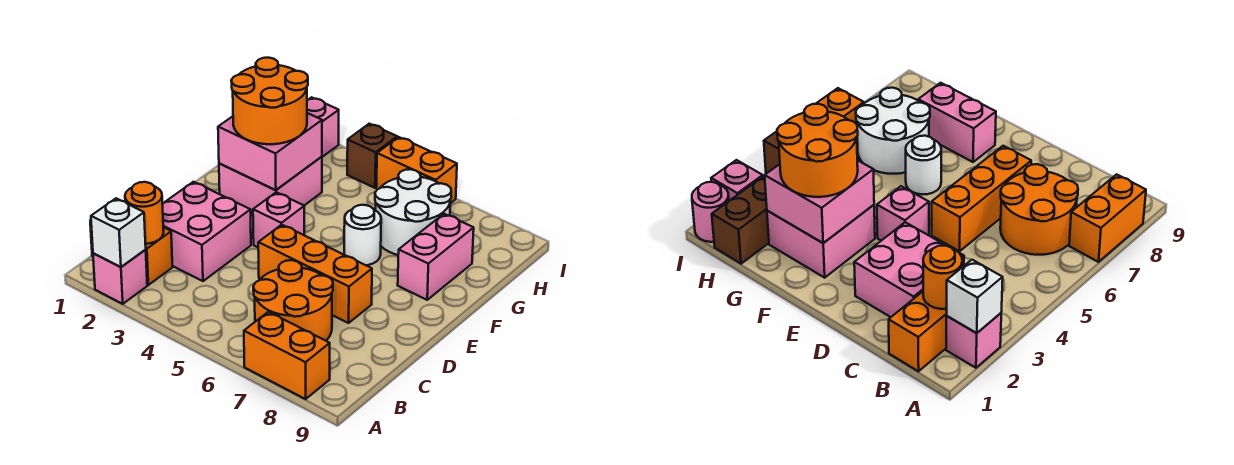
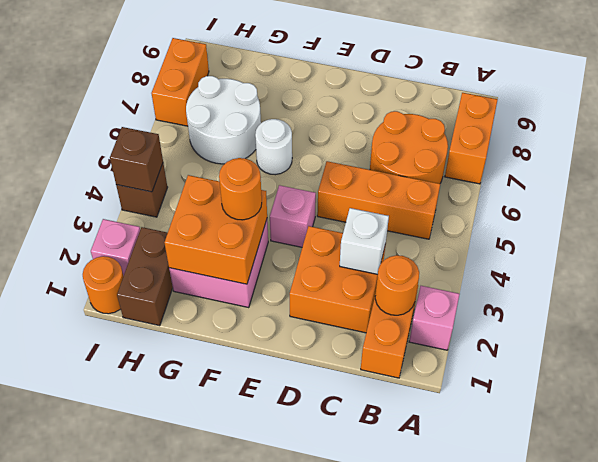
white brick A2 level 2 -> white brick C3 level 2
pink brick C2:D3 level 1 -> orange brick C2:D3 level 1
orange brick D5:D7 level 1 -> orange brick B5:D5 level 1
pink brick F2:G3 level 2 -> orange brick F2:G3 level 2
orange round brick F2:G3 level 3 -> orange round brick F3 level 3
pink brick F8:G8 level 1 -> none
pink round brick I1 level 1 -> orange round brick I1 level 1
none -> brown brick I4 level 2
orange brick I5:I6 level 1 -> orange brick I7:I8 level 1

